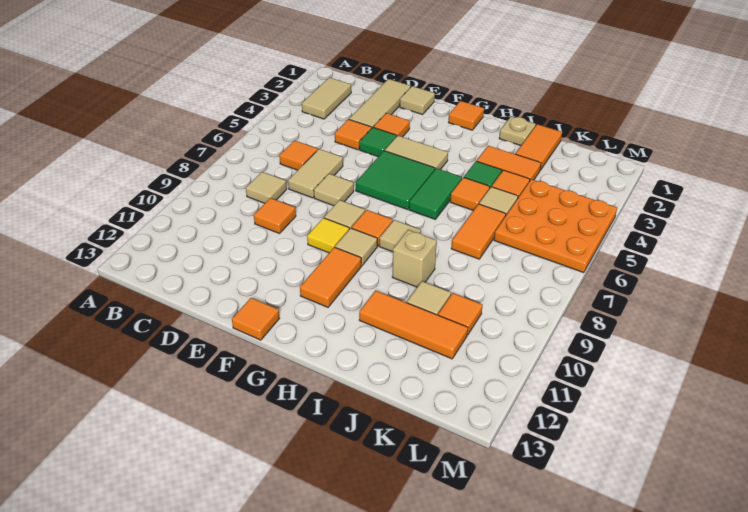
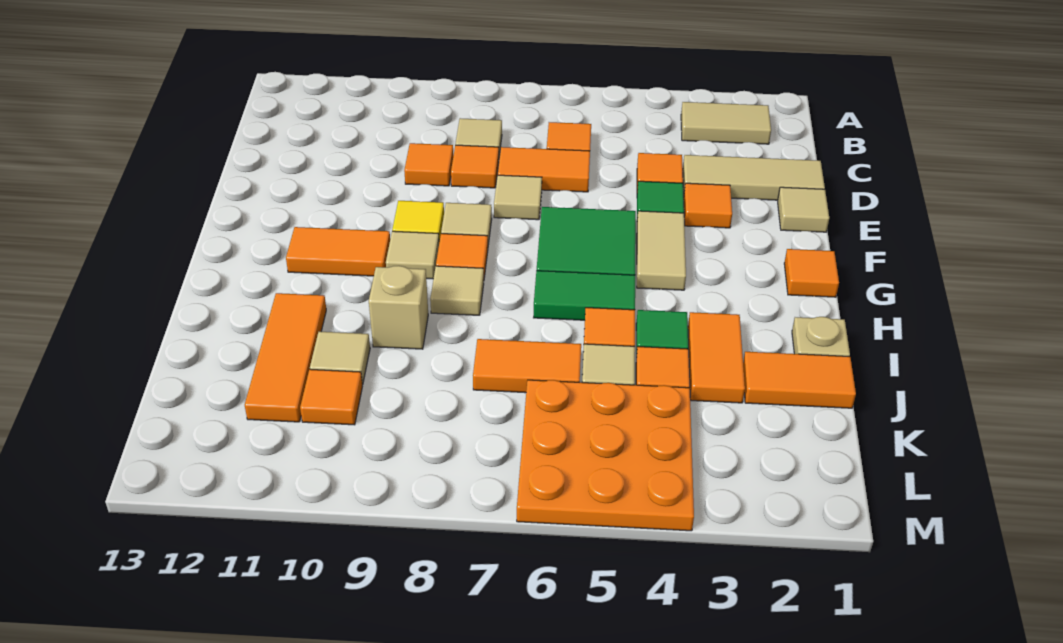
tan tile D6:D7 level 1 -> orange tile D6:D7 level 1
orange tile F13 level 1 -> orange tile D8 level 1

